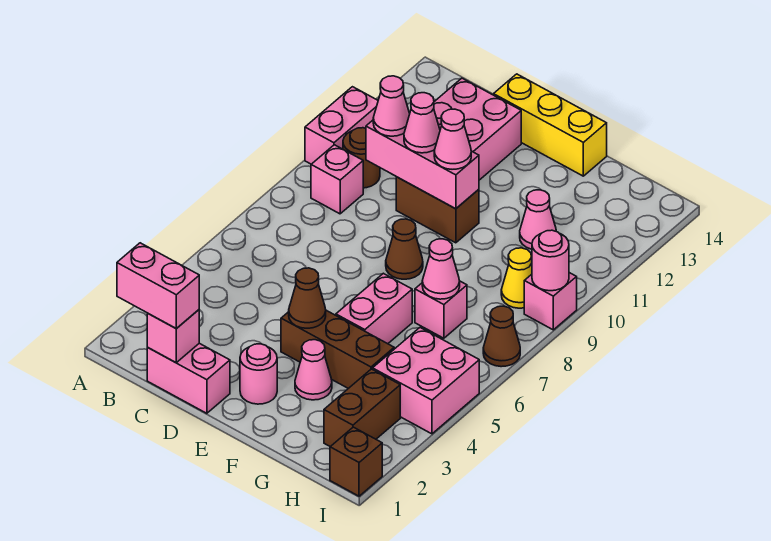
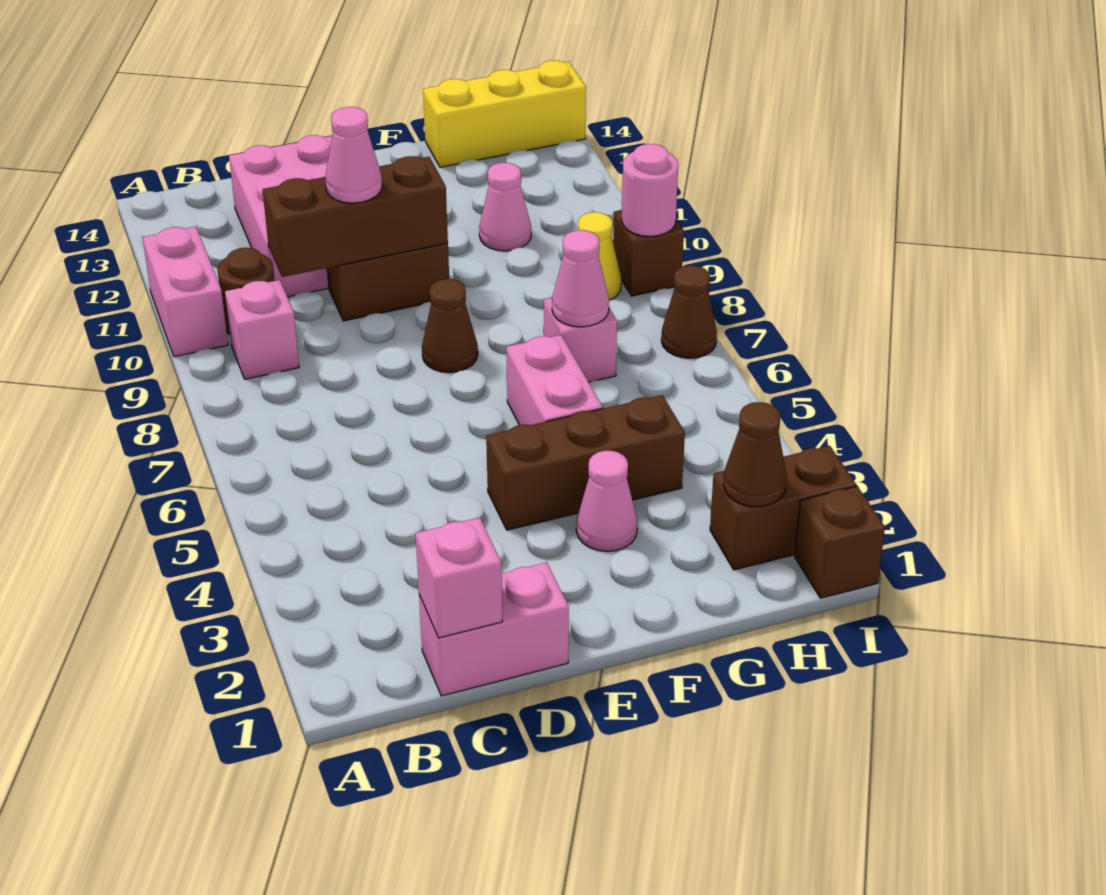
pink brick B1:C1 level 3 -> none
pink brick C10:E10 level 2 -> brown brick C10:E10 level 2
pink cone C10 level 3 -> none
yellow brick D14:F14 level 1 -> yellow brick G14:I14 level 1
pink round brick E2 level 1 -> none
brown cone E4 level 2 -> brown cone H2 level 2
pink cone E10 level 3 -> none
brown brick H2:H3 level 1 -> brown brick H2:I2 level 1
pink brick H4:I5 level 1 -> none
pink brick I9 level 1 -> brown brick I9 level 1

